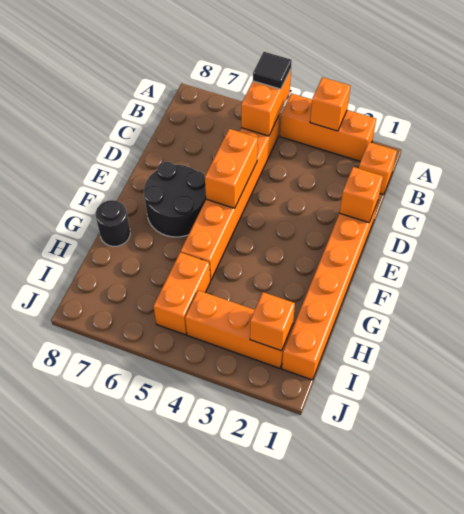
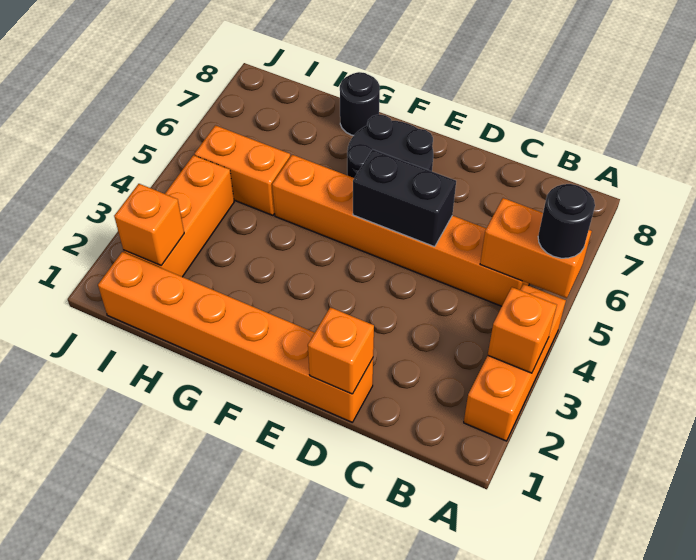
black tile A5 level 3 -> black round brick A5 level 3
orange brick B1 level 1 -> none
orange brick D5:E5 level 2 -> black brick D5:E5 level 2

